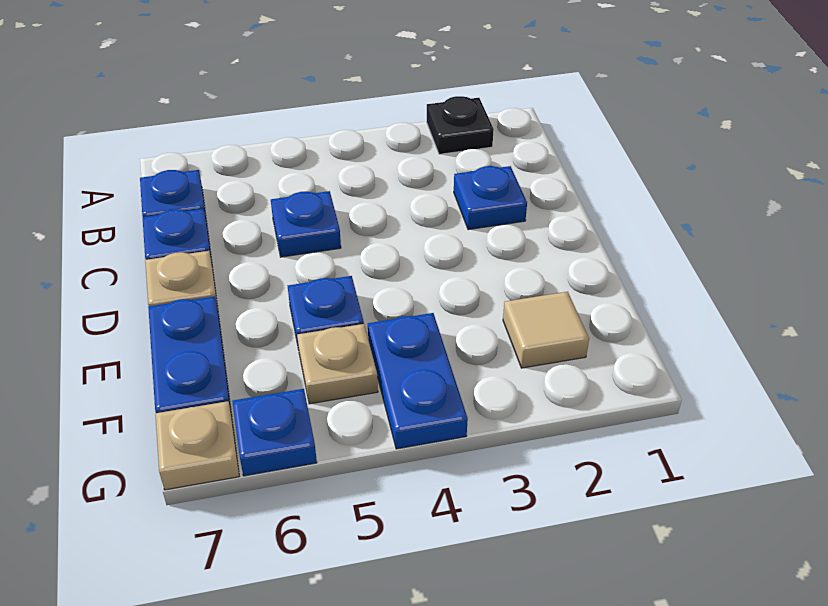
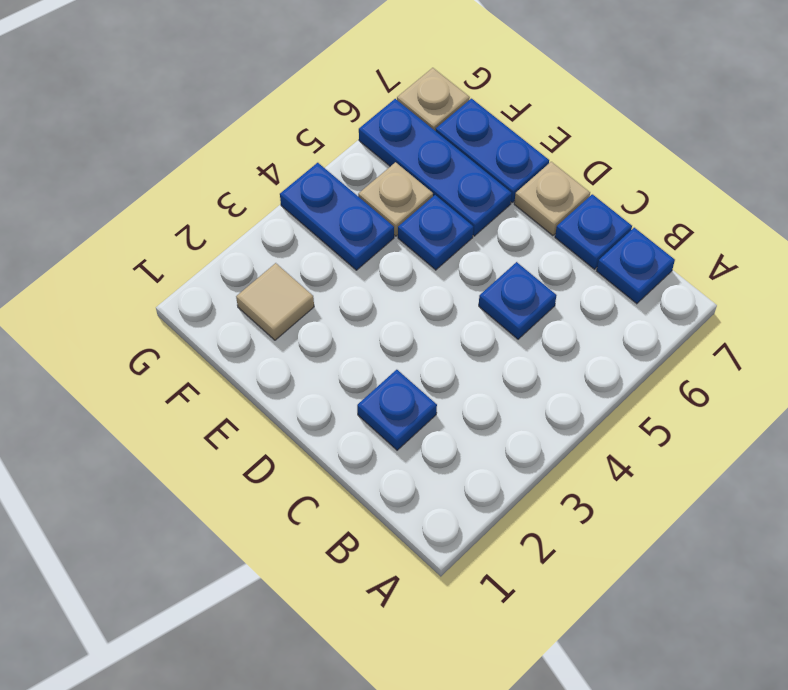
black plate A2 level 1 -> none
blue plate G6 level 1 -> blue plate E6:G6 level 1

